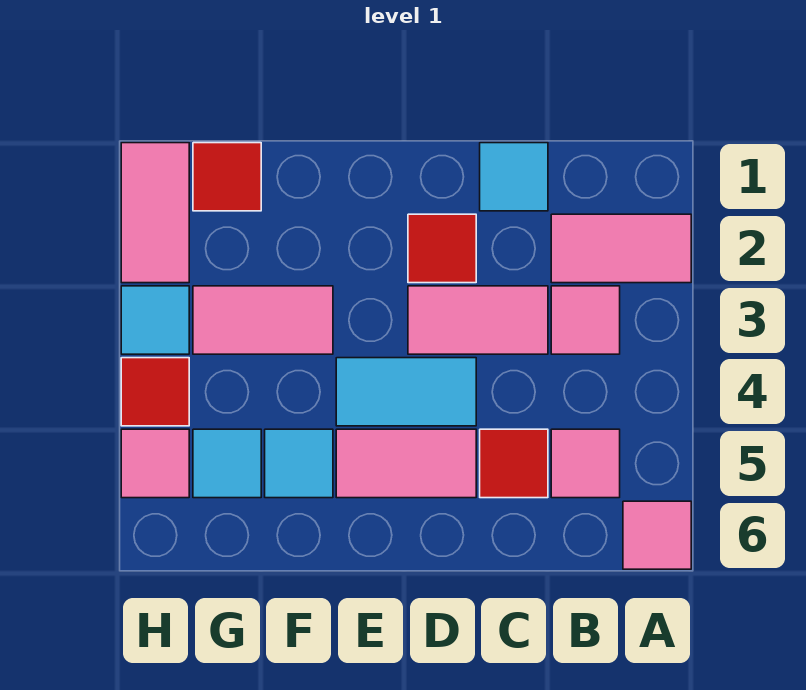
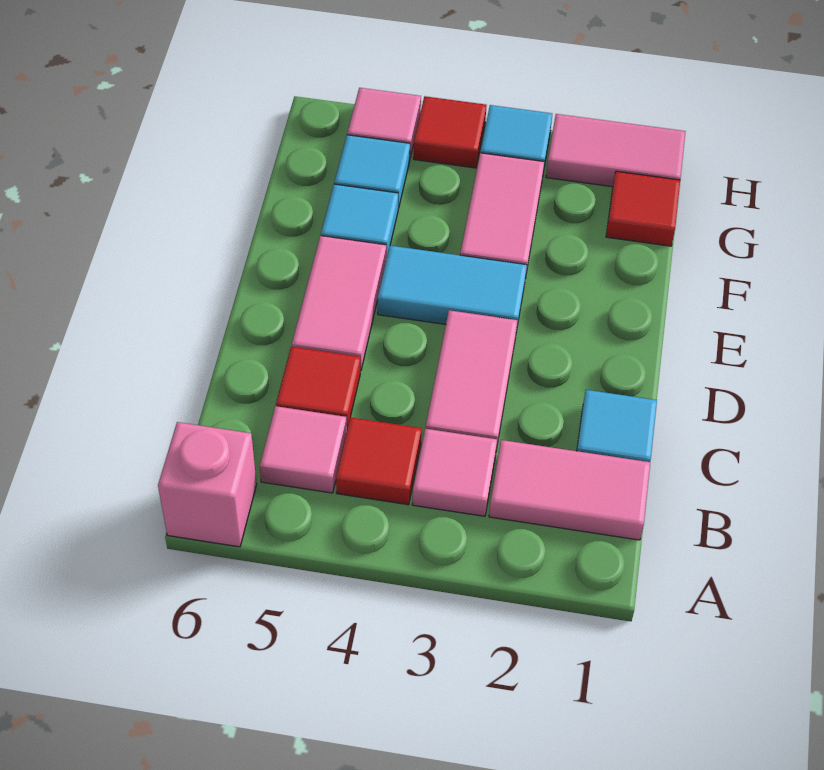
pink tile A2:B2 level 1 -> pink tile B1:B2 level 1
pink tile A6 level 1 -> pink brick A6 level 1
red tile D2 level 1 -> red tile B4 level 1
cyan tile D4:E4 level 1 -> cyan tile E3:E4 level 1

